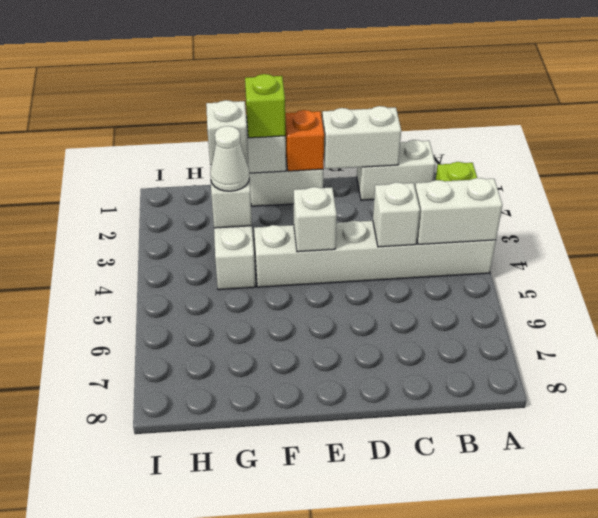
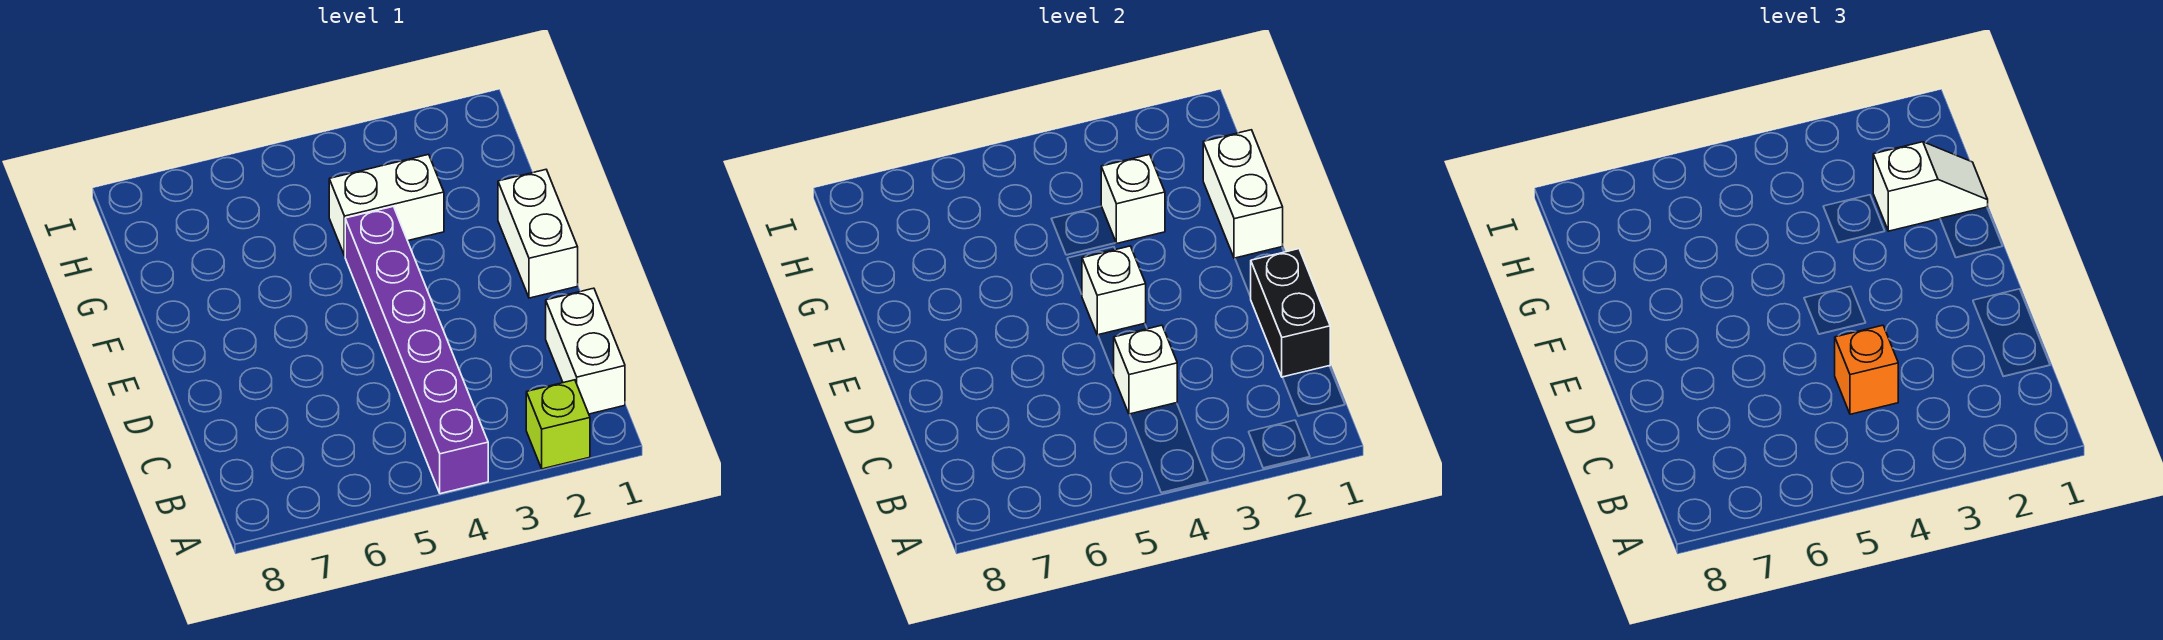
white brick A4:F4 level 1 -> purple brick A4:F4 level 1
white brick A4:B4 level 2 -> none
white brick C1:D1 level 2 -> black brick C1:D1 level 2
orange brick E1 level 2 -> orange brick C4 level 3
lime brick F1 level 3 -> none
white cone G3 level 3 -> none

